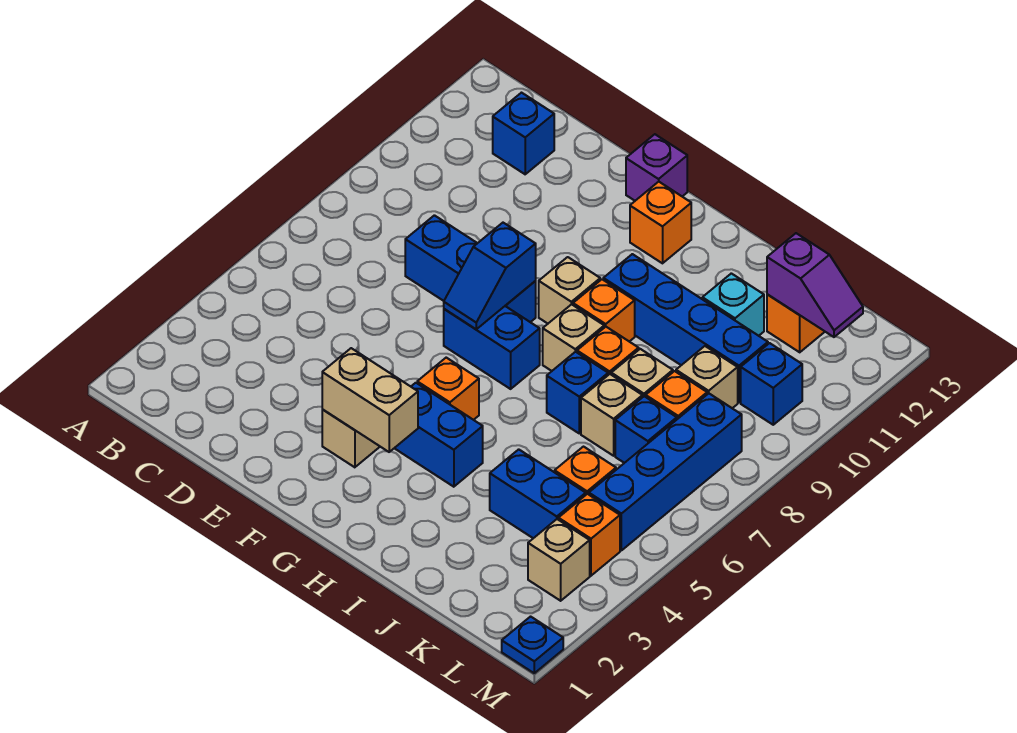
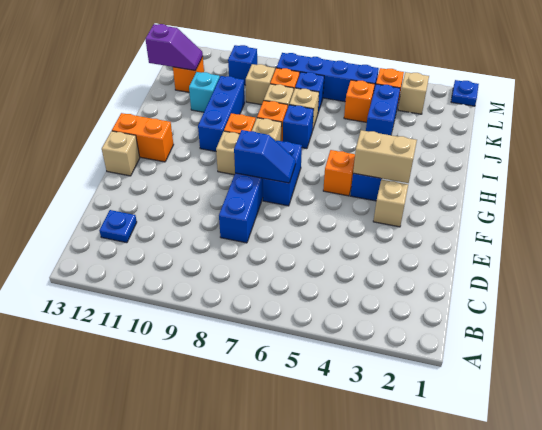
blue brick C12 level 1 -> blue plate C12 level 1
tan brick F3:G3 level 2 -> tan brick G3:G4 level 2
purple brick F13 level 1 -> tan brick F13 level 1
orange brick G12 level 1 -> orange brick G12:G13 level 1
blue brick H10:K10 level 1 -> blue brick H10:J10 level 1
purple slope K12:L12 level 2 top K -> purple slope K12:K13 level 2 top 13

